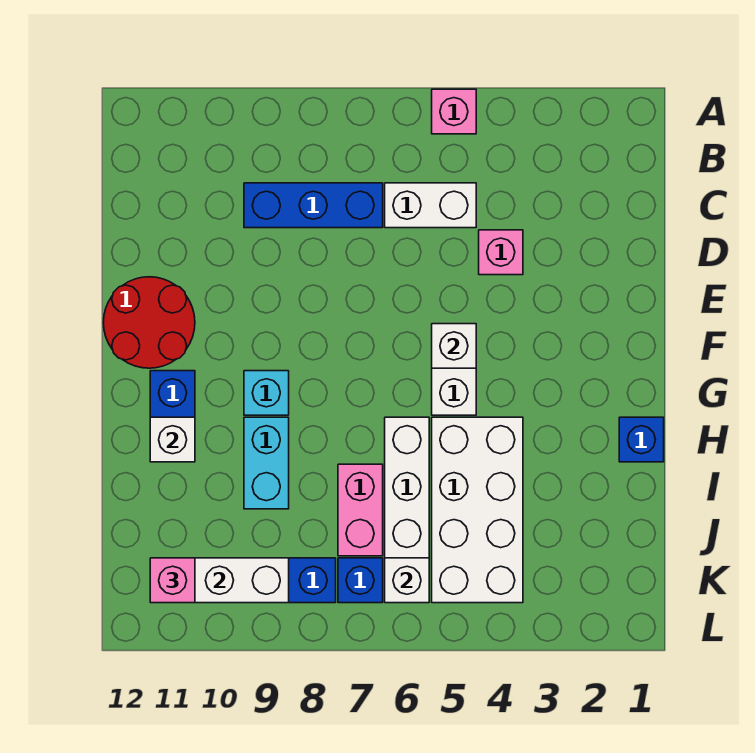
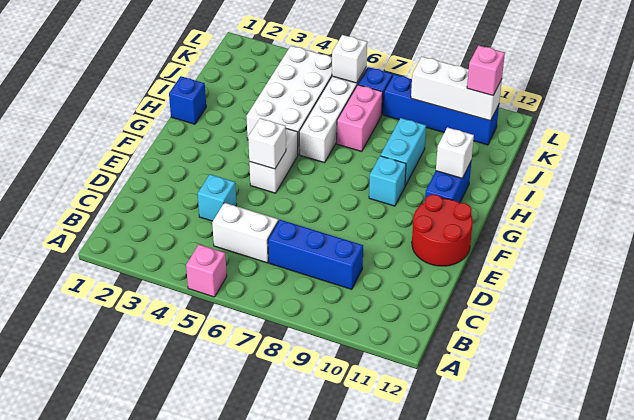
pink brick D4 level 1 -> cyan brick D4 level 1

